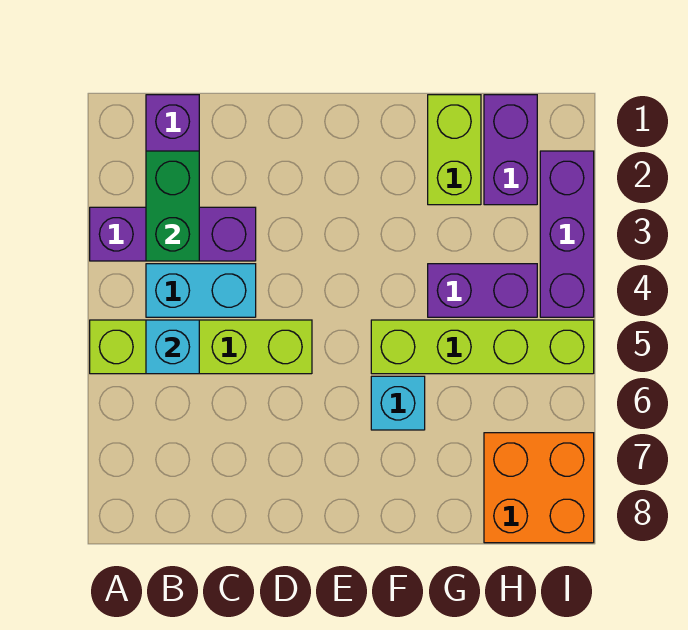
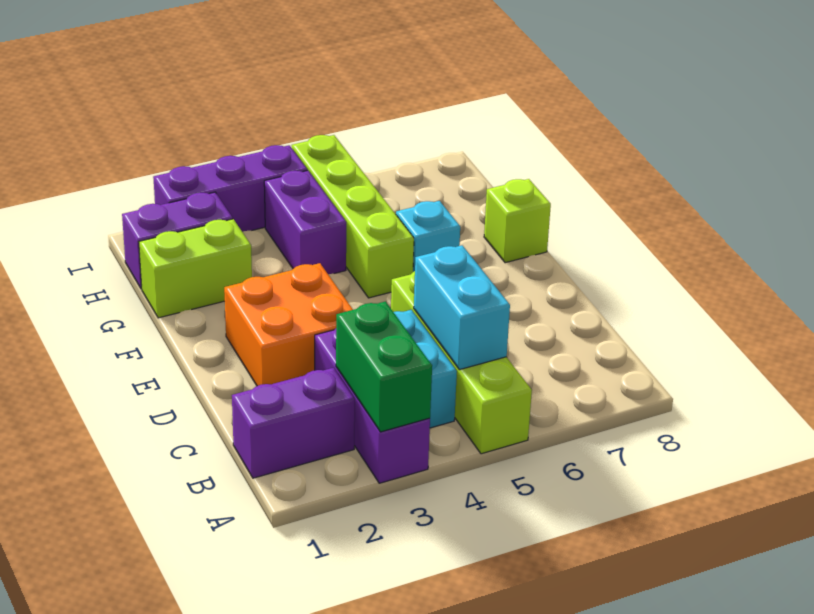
green brick B2:B3 level 2 -> green brick A3:B3 level 2
cyan brick B5 level 2 -> cyan brick B5:C5 level 2
none -> lime brick F8 level 1
orange brick H7:I8 level 1 -> orange brick D2:E3 level 1

